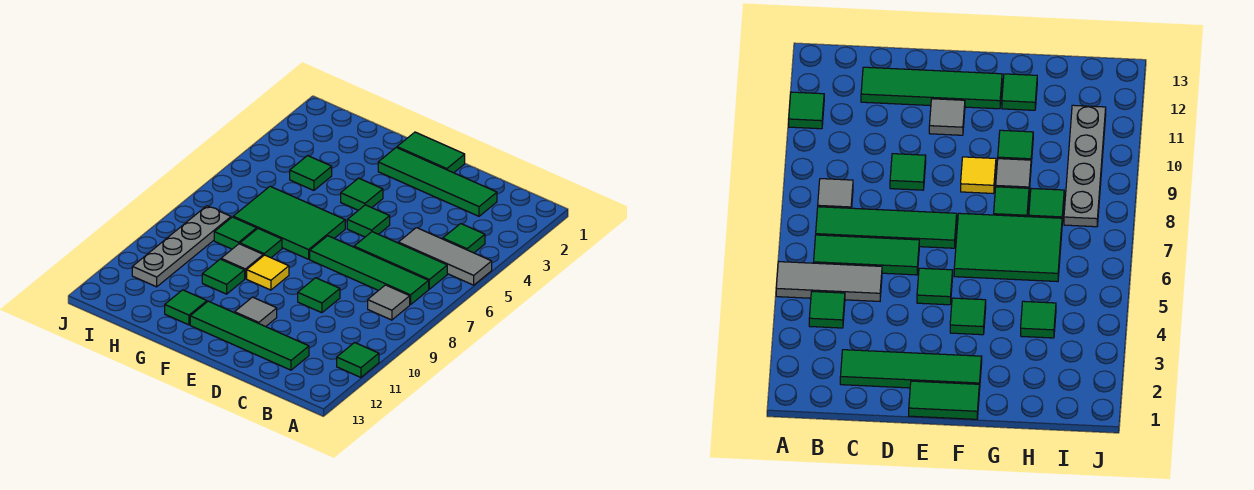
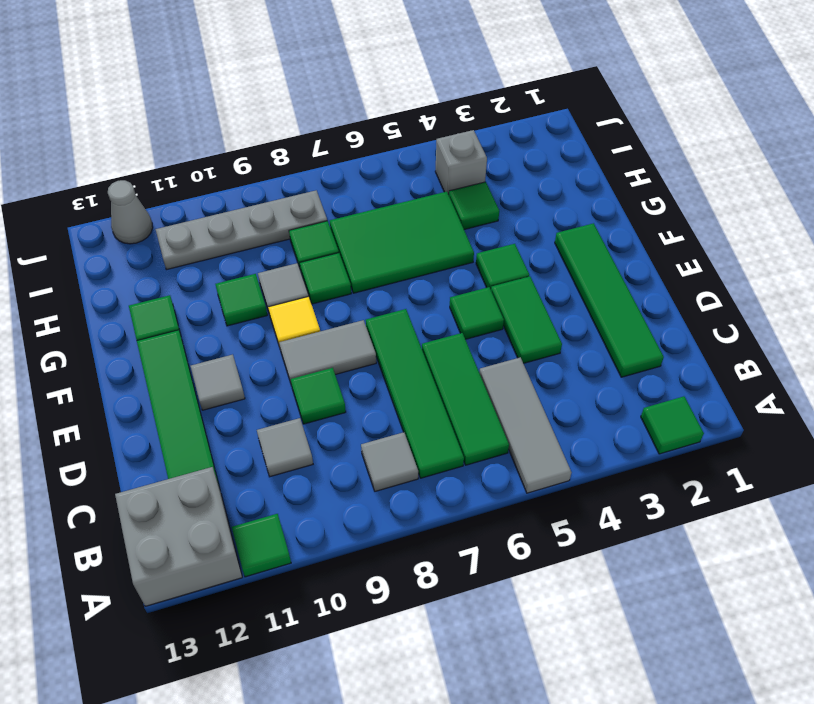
none -> grey brick A12:B13 level 1
green tile B4 level 1 -> green tile A2 level 1
none -> grey tile C10 level 1
green tile E1:F1 level 1 -> green tile D4:E4 level 1
none -> grey tile E8:E9 level 1
green tile F6:H7 level 1 -> green tile G5:H7 level 1
none -> grey brick I4 level 1
none -> grey cone J12 level 1

